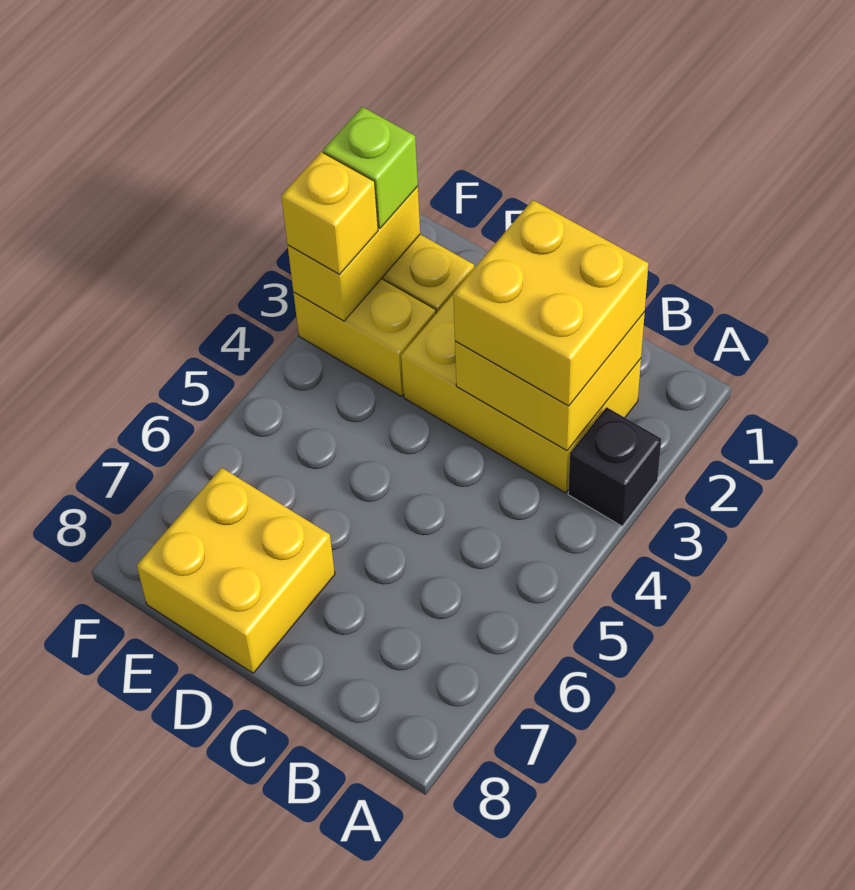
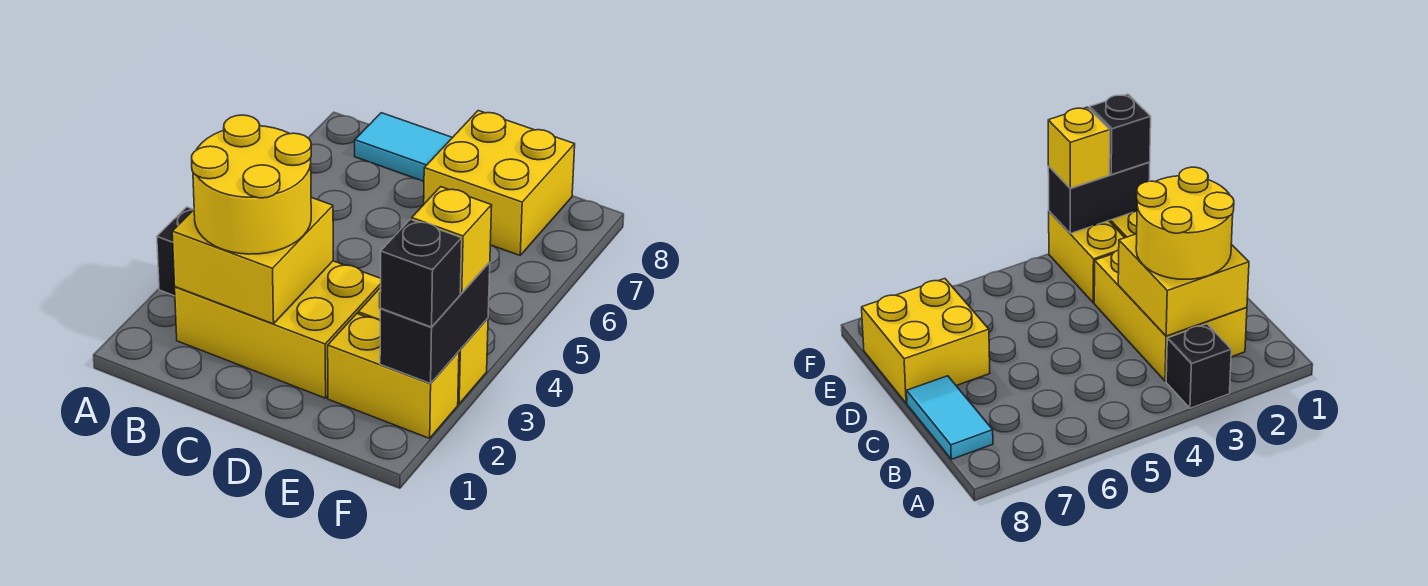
yellow brick B2:C3 level 3 -> yellow round brick B2:C3 level 3
none -> cyan tile B8:C8 level 1
yellow brick F2:F3 level 2 -> black brick F2:F3 level 2
lime brick F2 level 3 -> black brick F2 level 3

